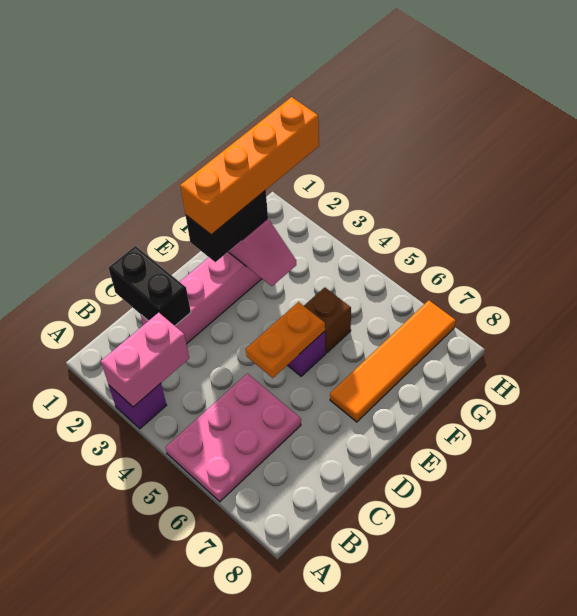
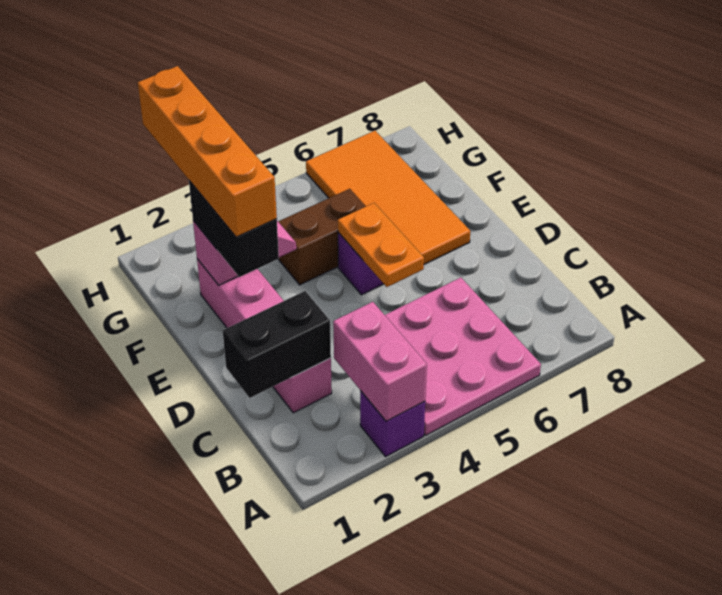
pink plate A5:C6 level 1 -> pink plate A4:C6 level 1
orange tile E7:H7 level 1 -> orange tile E6:H7 level 1
brown brick F5 level 1 -> brown brick F4:F5 level 1

